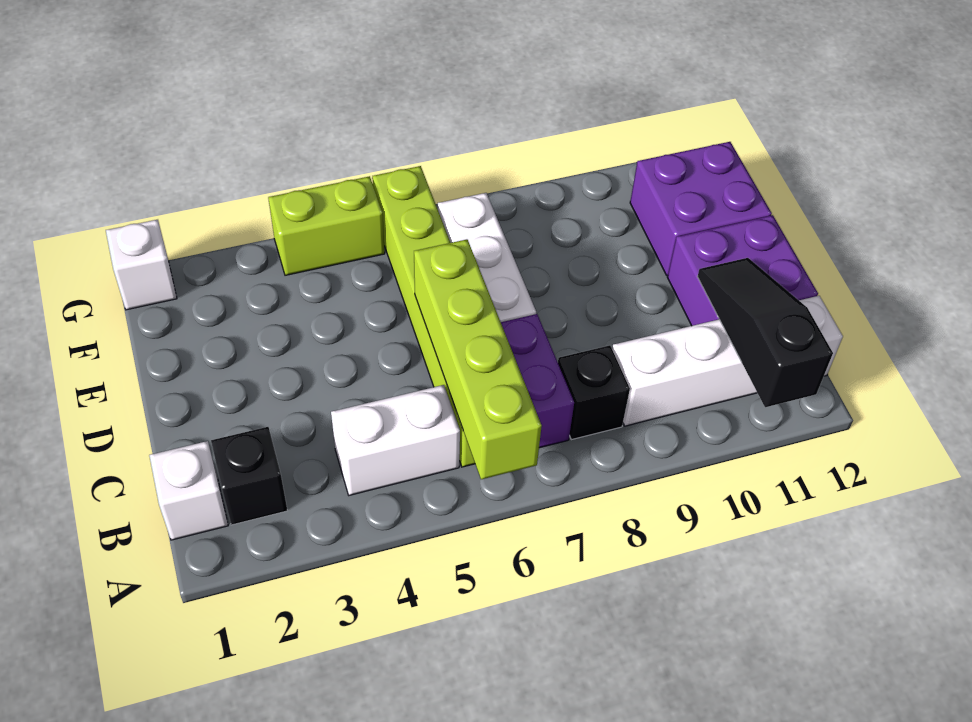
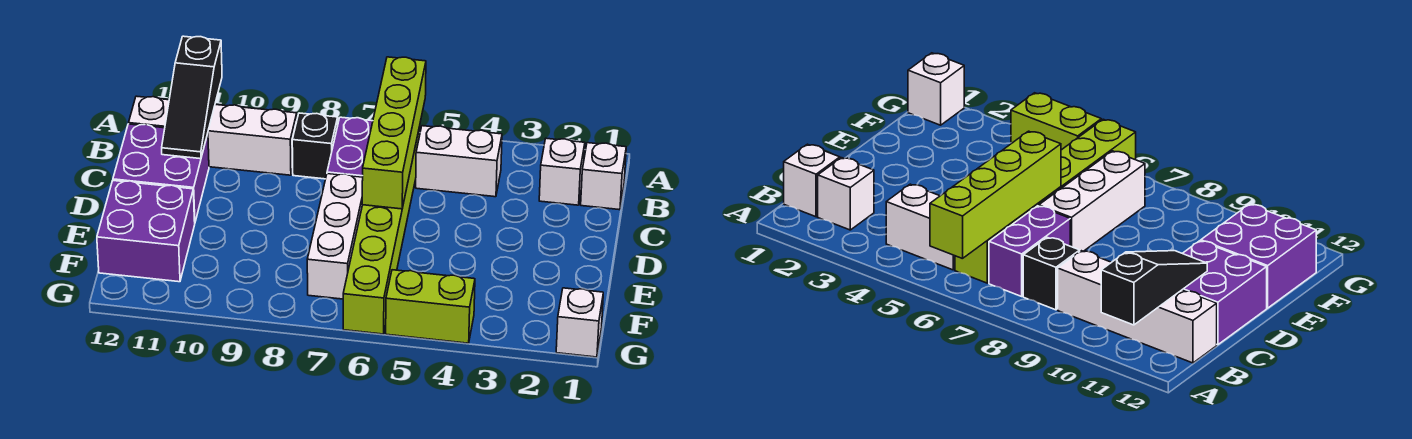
black brick B2 level 1 -> white brick B2 level 1

